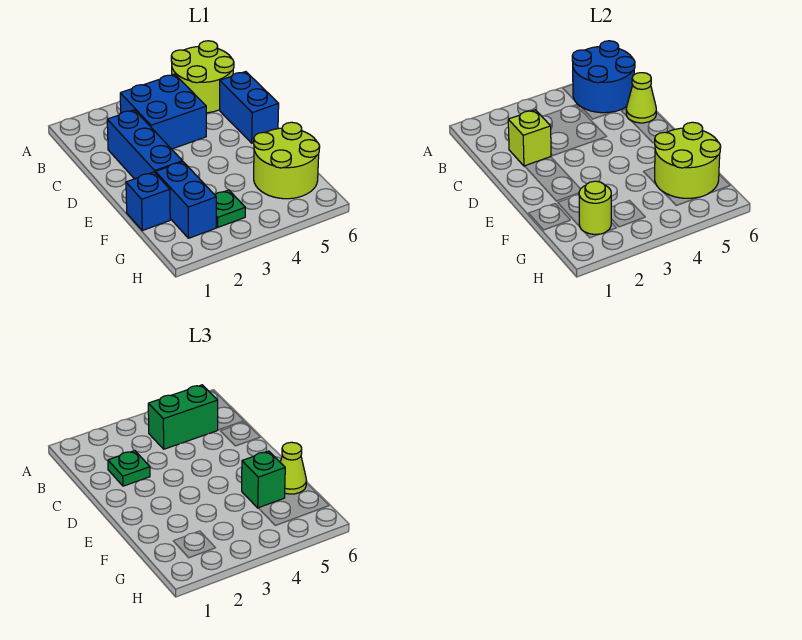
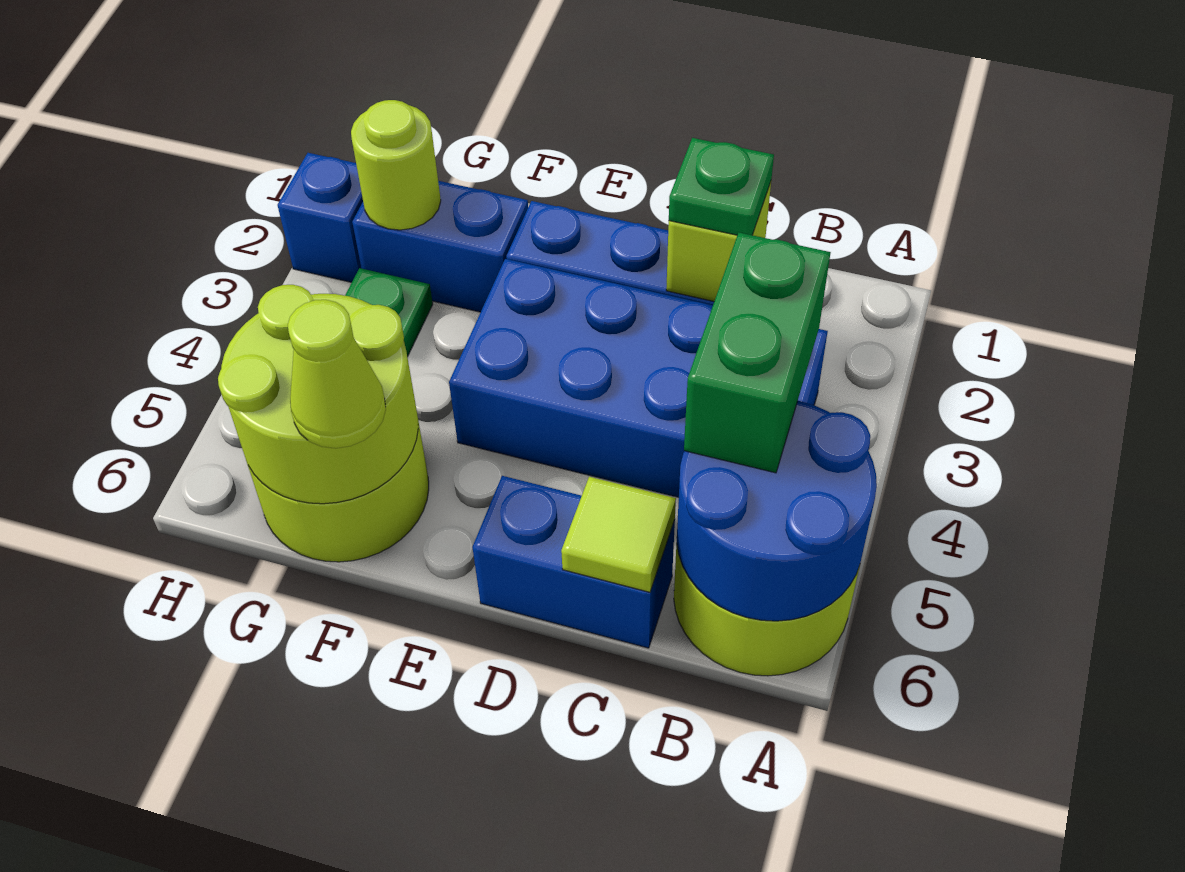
blue brick B3:C4 level 1 -> blue brick B3:E4 level 1
lime cone C6 level 2 -> lime tile C6 level 2
blue brick F1 level 1 -> blue brick H2 level 1
green brick F5 level 3 -> none

